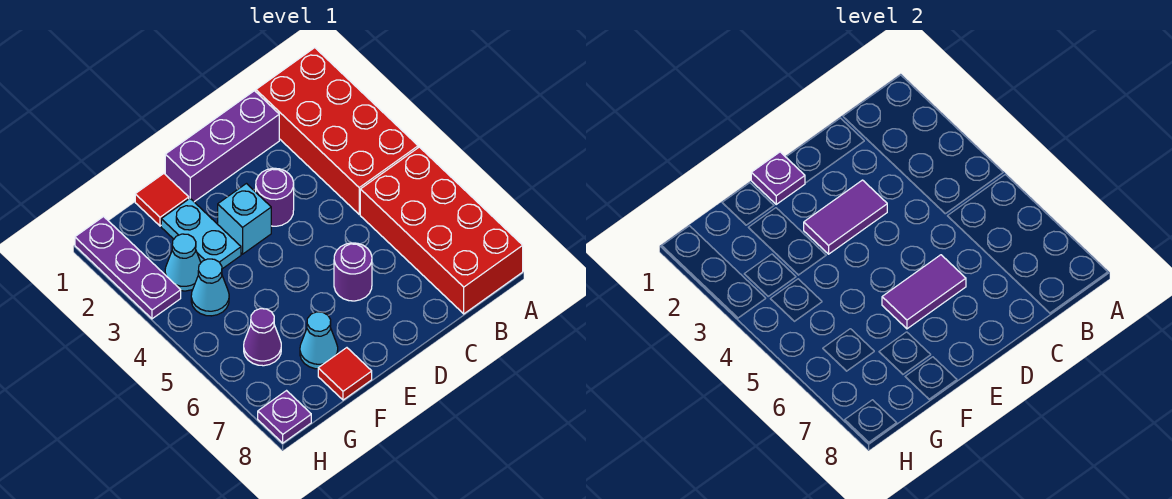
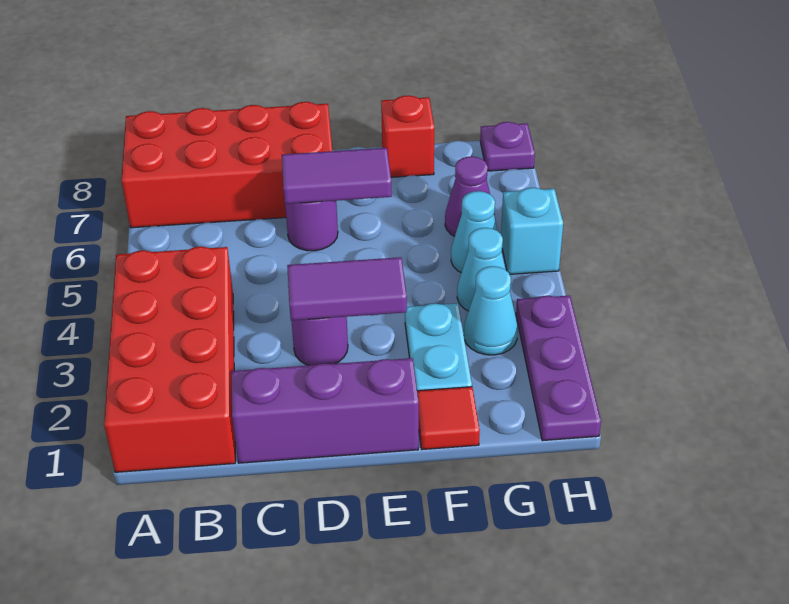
red brick A5:B8 level 1 -> red brick A7:D8 level 1
purple plate E1 level 2 -> none
cyan brick E3 level 1 -> cyan brick H5 level 1
cyan cone F7 level 1 -> cyan cone G5 level 1
red tile F8 level 1 -> red brick F8 level 1

